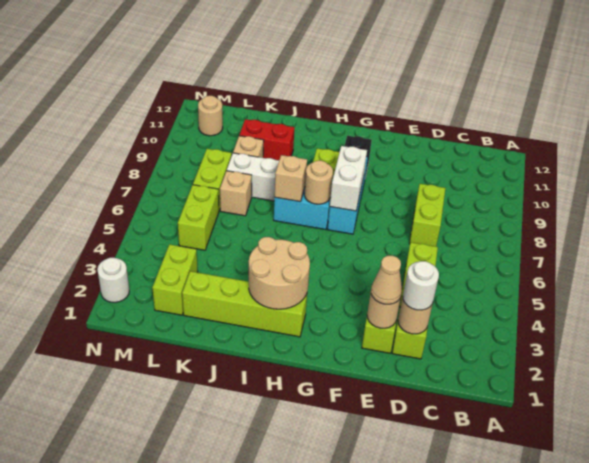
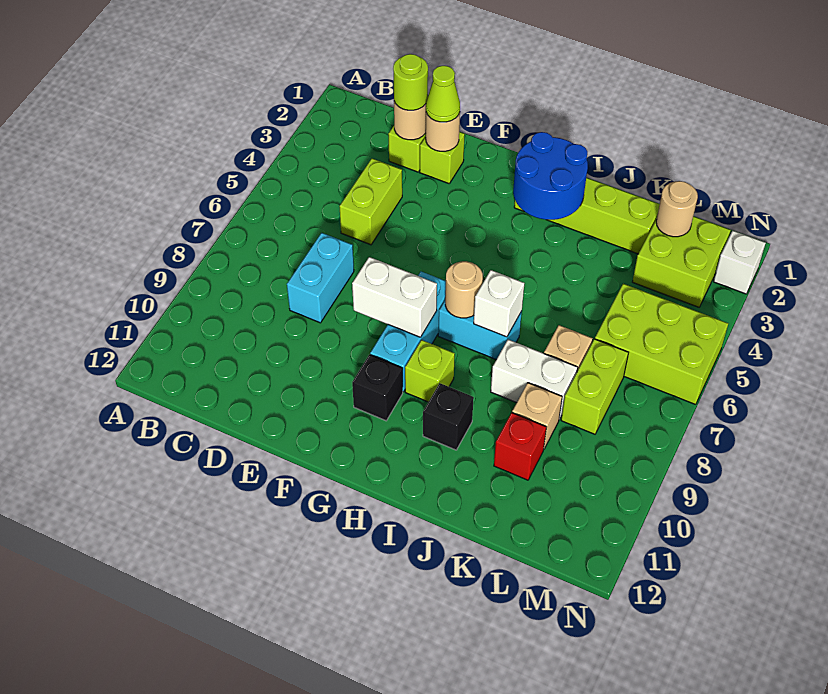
white round brick D2 level 3 -> lime round brick D2 level 3
lime brick D7:D8 level 1 -> cyan brick D7:D8 level 1
tan cone E2 level 3 -> lime cone E2 level 3
white brick G7:G8 level 2 -> white brick F8:G8 level 2
tan round brick H2:I3 level 2 -> blue round brick H2:I3 level 2
tan brick I7 level 2 -> white brick I7 level 2
none -> black brick I10 level 1
red brick J10:K10 level 1 -> red brick K10 level 1
lime brick L2:L3 level 1 -> lime brick L2:M3 level 1
lime brick L5:L6 level 1 -> lime brick L5:N6 level 1
tan round brick M11 level 1 -> tan round brick L2 level 2
white round brick N2 level 1 -> white brick N2 level 1

